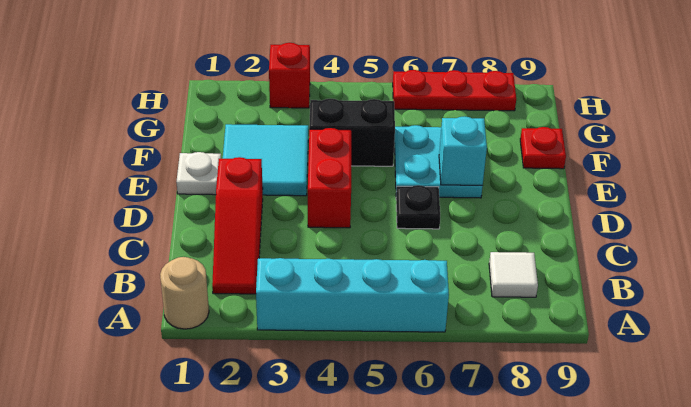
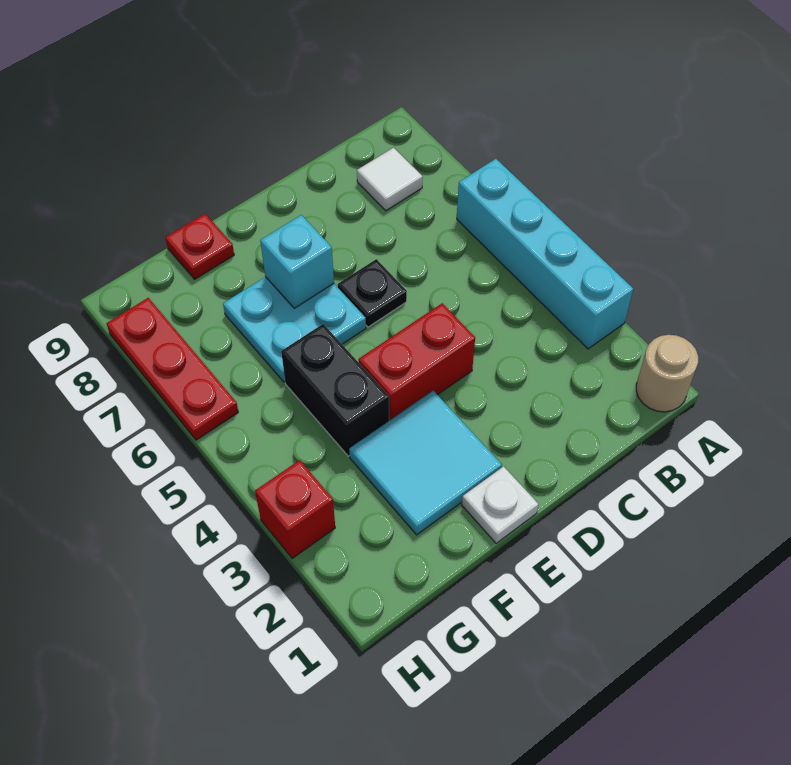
red slope B2:D2 level 1 top D -> none

